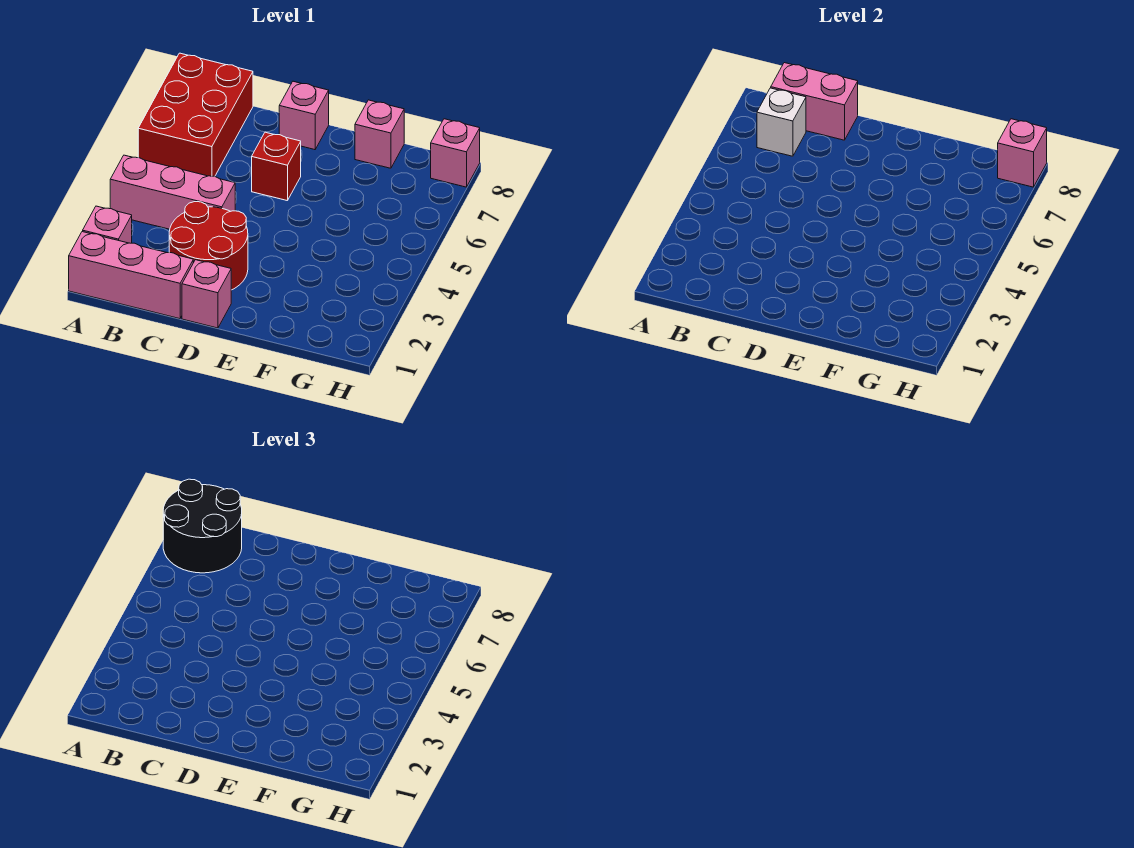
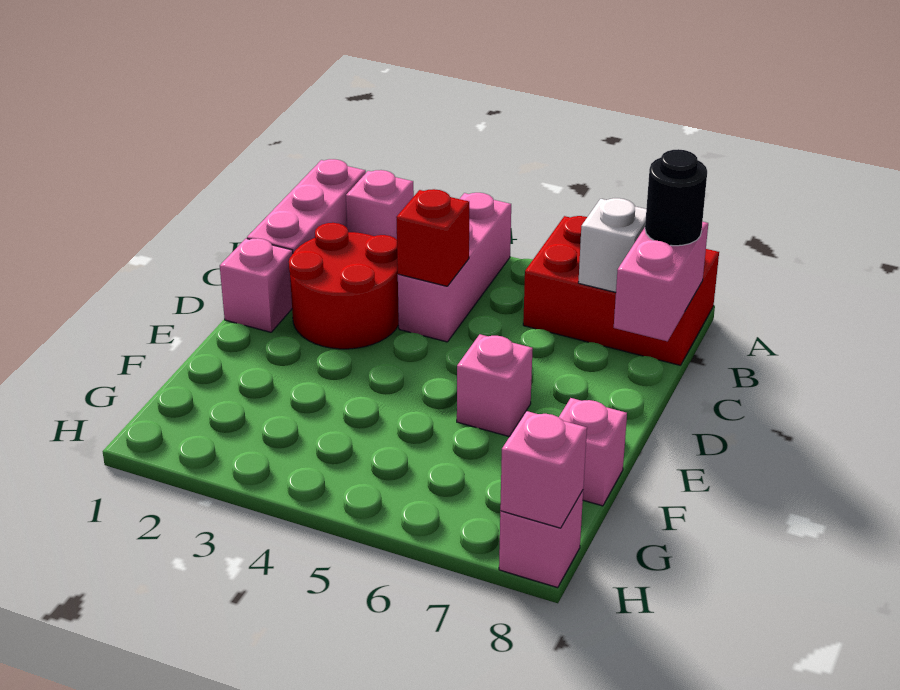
black round brick A7:B8 level 3 -> black round brick B8 level 3
red brick D6 level 1 -> red brick C4 level 2
pink brick D8 level 1 -> pink brick E6 level 1

